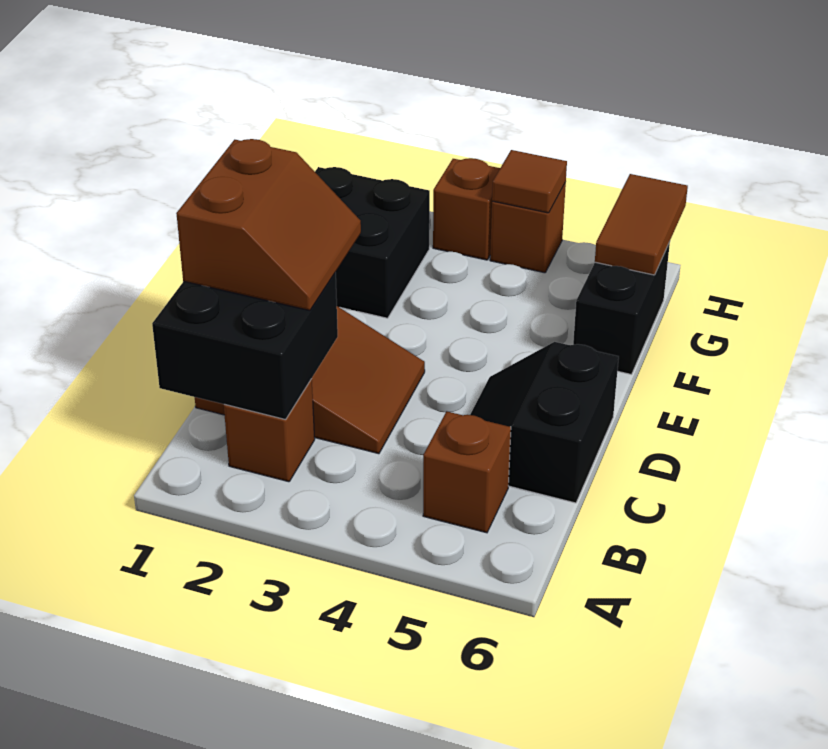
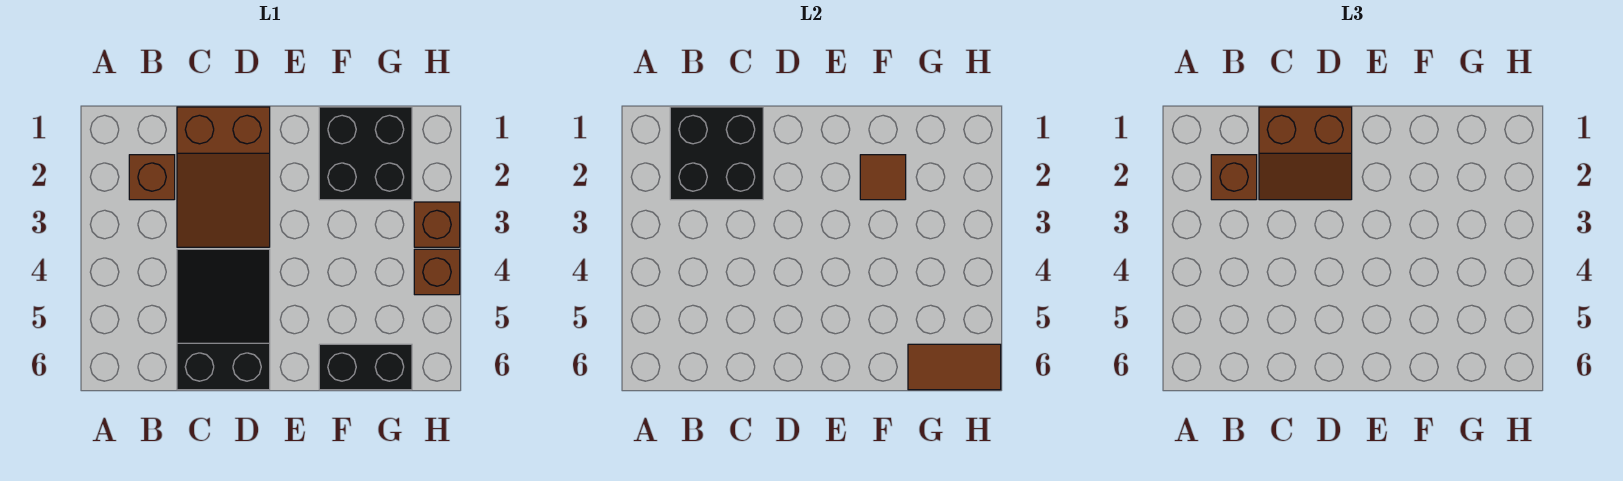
brown brick B5 level 1 -> brown brick B2 level 3
black slope C5:D6 level 1 top 6 -> black slope C4:D6 level 1 top 6
brown tile H4 level 2 -> brown tile F2 level 2

